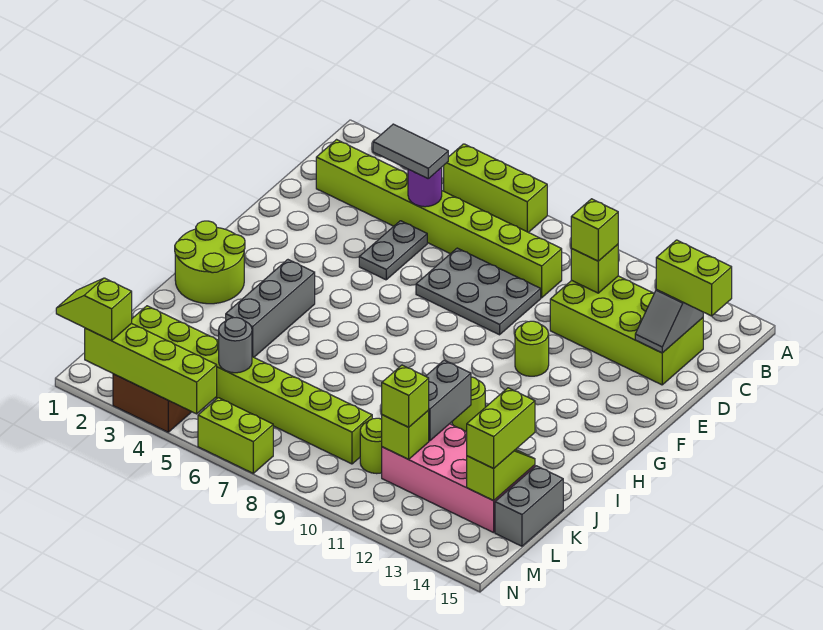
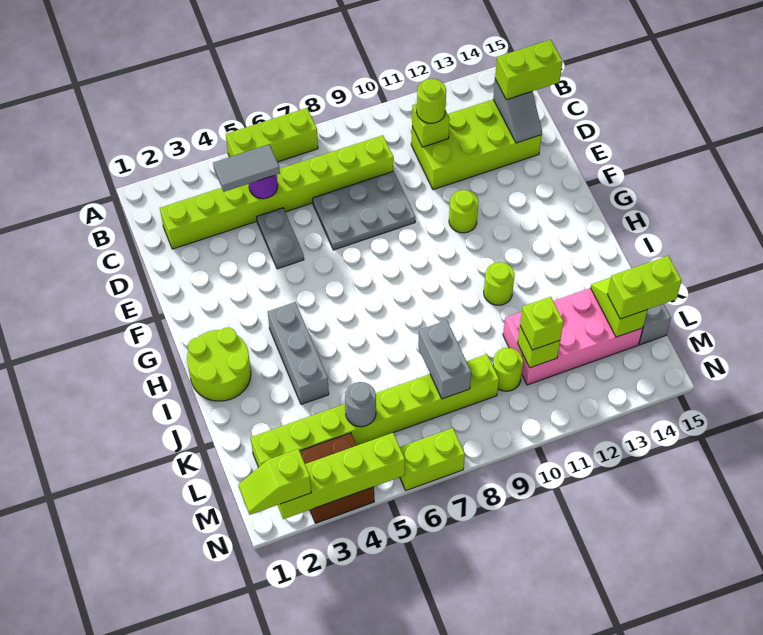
lime brick C11 level 3 -> lime round brick C11 level 3
grey brick J11:K11 level 2 -> grey brick K8:L8 level 2
lime brick K14:L14 level 3 -> lime brick L14:L15 level 3

